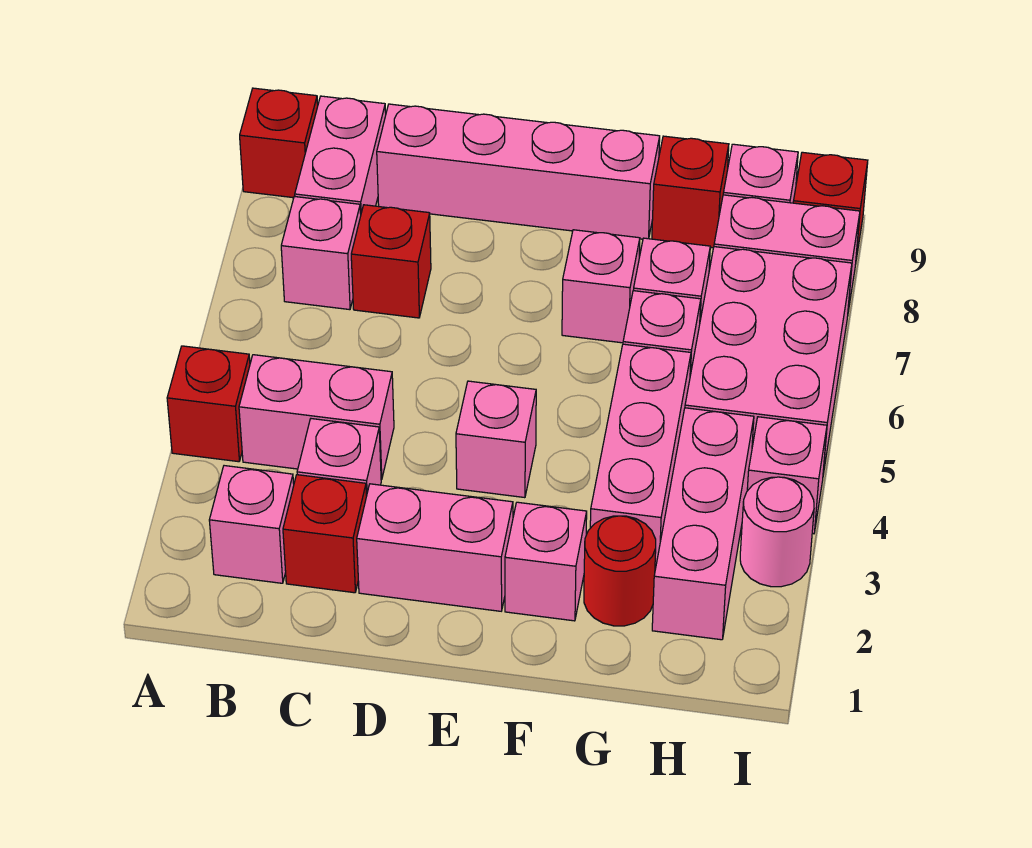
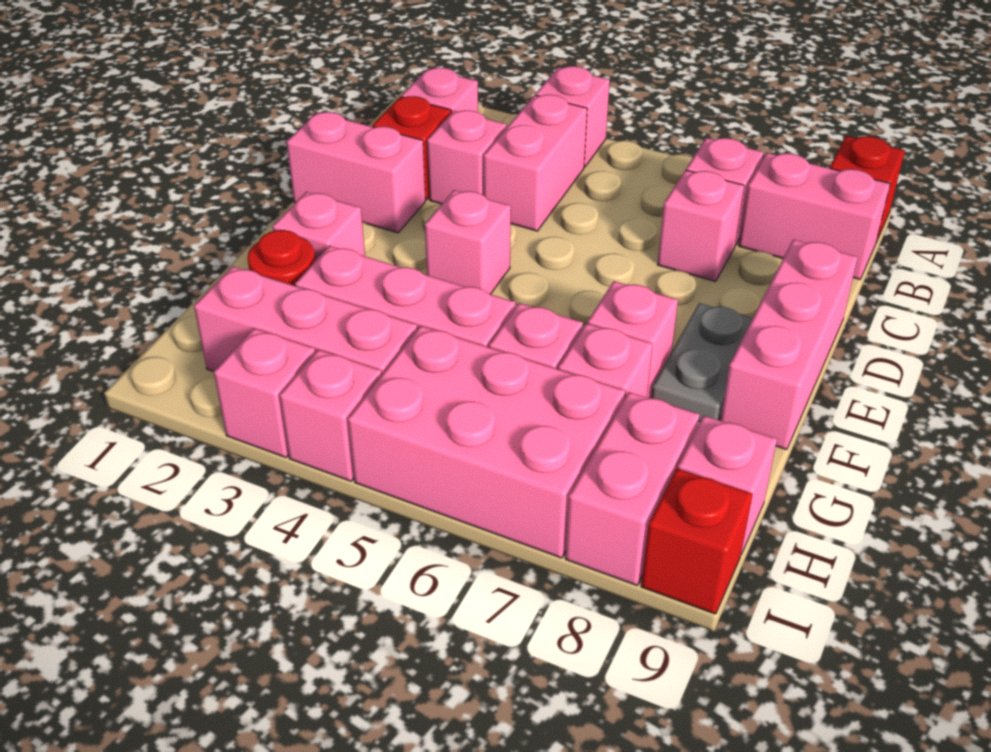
red brick A4 level 1 -> pink brick A4 level 1
red brick C7 level 1 -> pink brick C7 level 1
pink brick C9:F9 level 1 -> pink brick D9:F9 level 1
pink brick D2:E2 level 1 -> pink brick D1:D2 level 1
none -> grey plate E8:F8 level 1
red brick G9 level 1 -> none
pink round brick I3 level 1 -> pink brick I3 level 1

